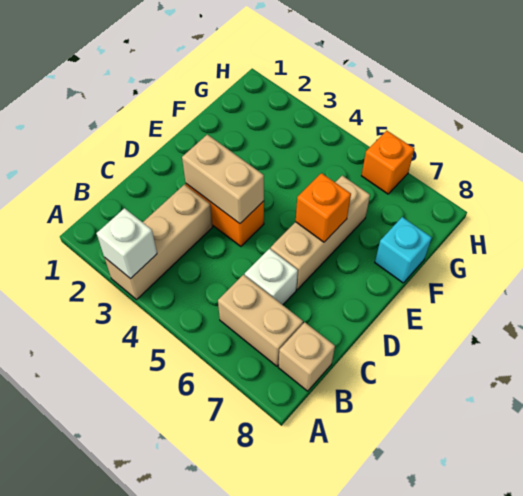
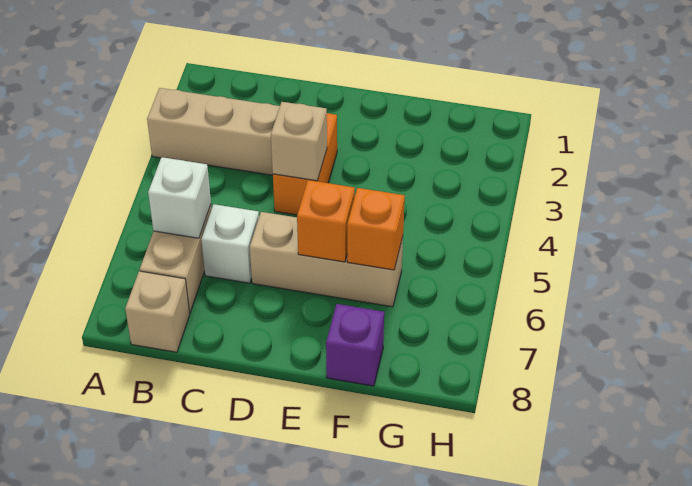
white brick A3 level 2 -> white brick B6 level 2
tan brick D3:D4 level 2 -> tan brick D4 level 2
cyan brick F8 level 1 -> purple brick F8 level 1
orange brick H6 level 1 -> orange brick F6 level 2

